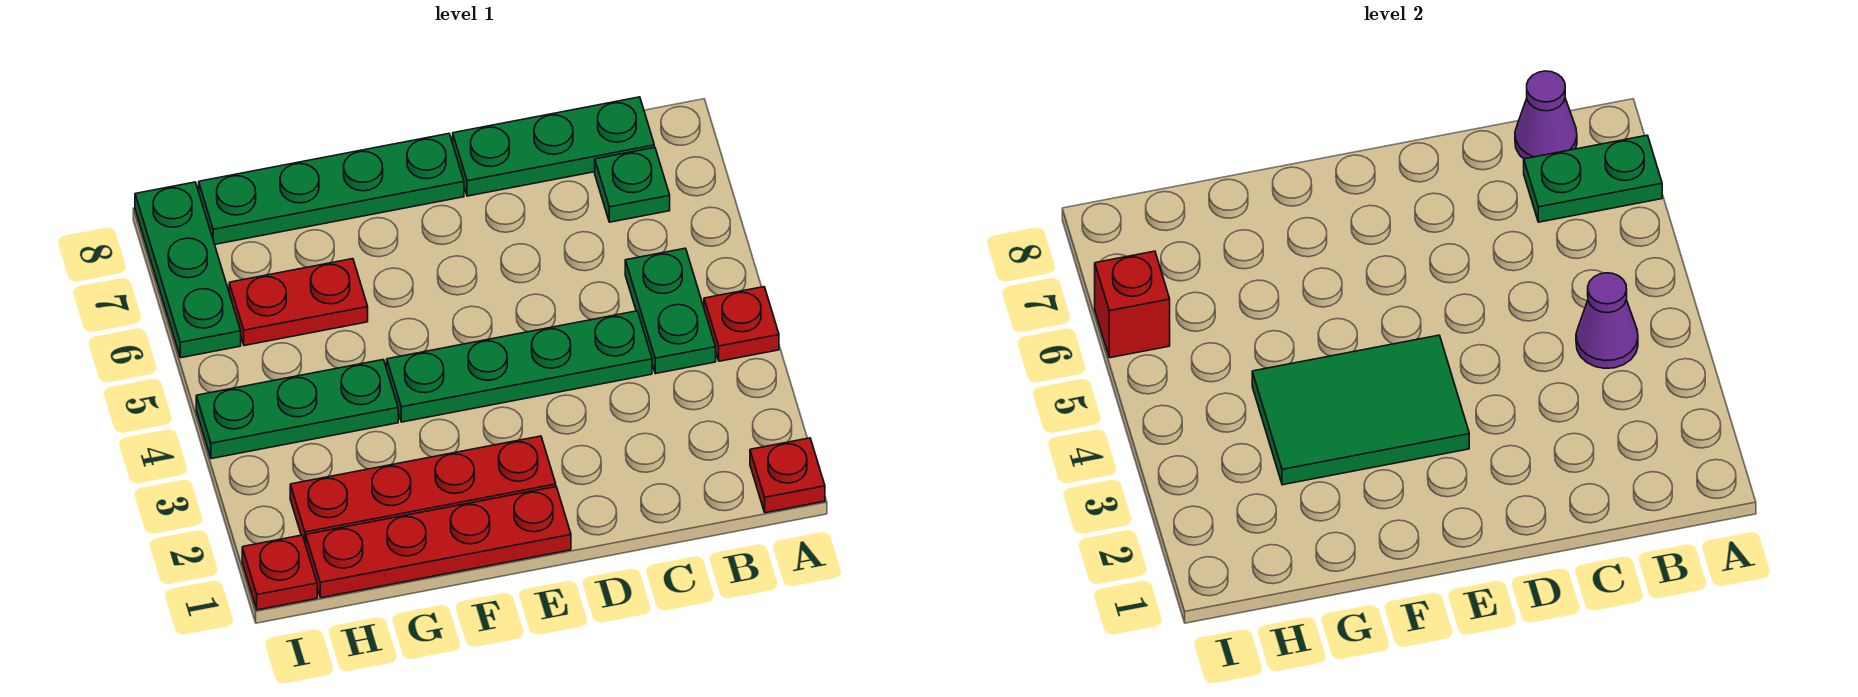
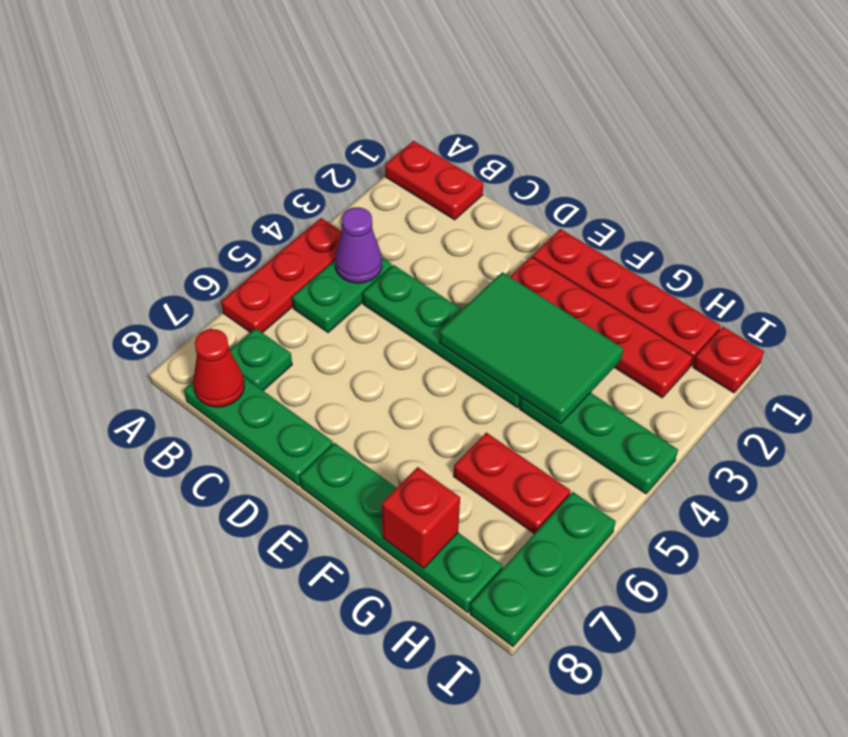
red plate A1 level 1 -> red plate A1:B1 level 1
red plate A4 level 1 -> red plate A4:A6 level 1
green plate A7:B7 level 2 -> none
purple cone B8 level 2 -> red cone B8 level 2
red brick I6 level 2 -> red brick G8 level 2

